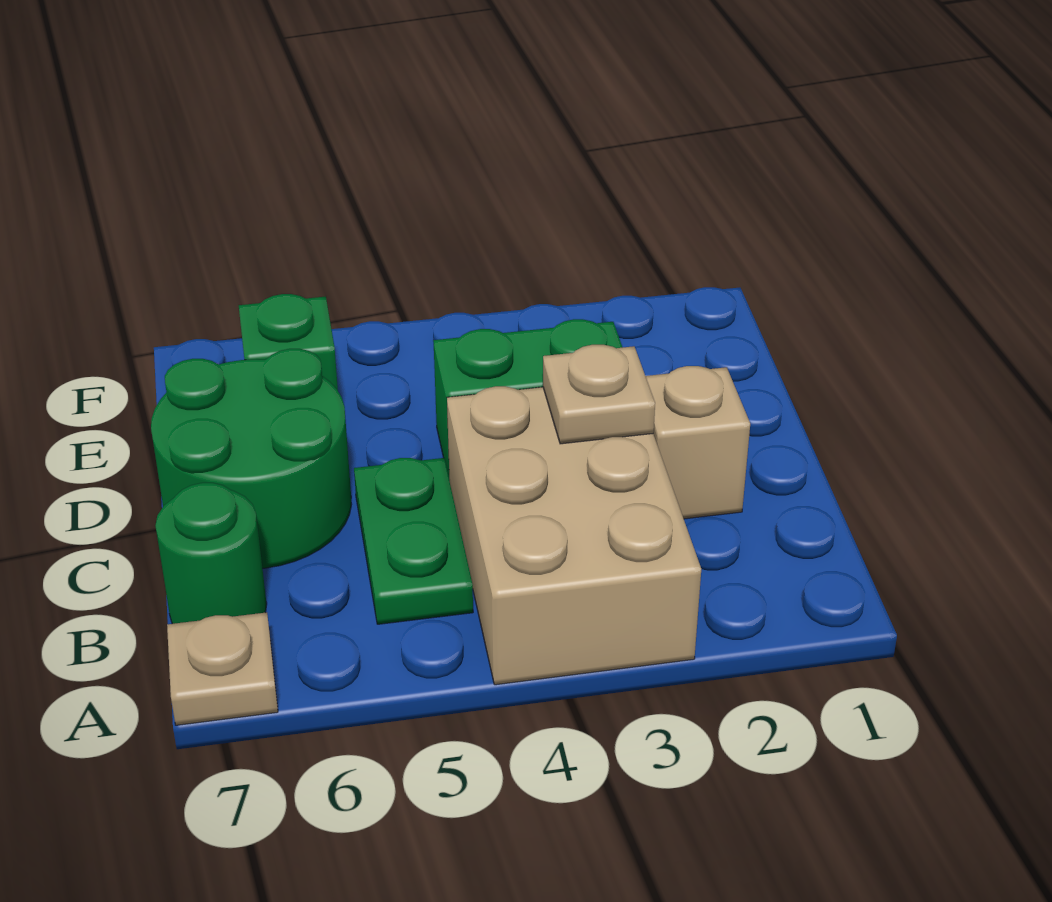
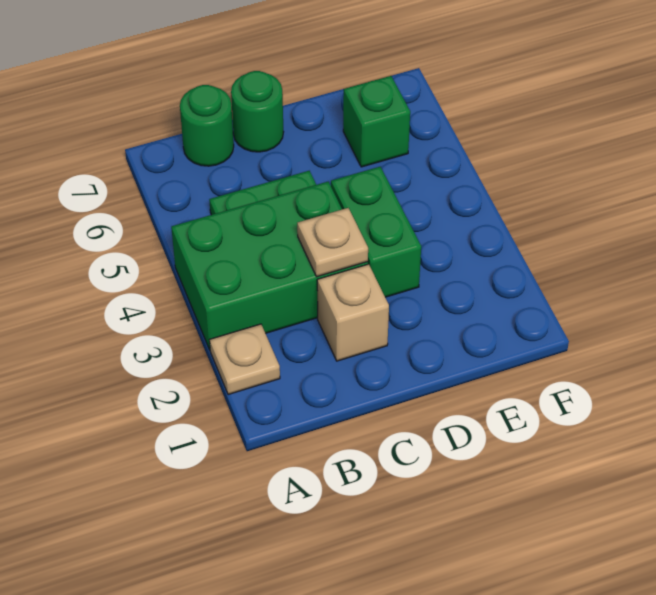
tan brick A3:C4 level 1 -> green brick A3:C4 level 1
tan plate A7 level 1 -> tan plate A2 level 1
green round brick C6:D7 level 1 -> green round brick C7 level 1

